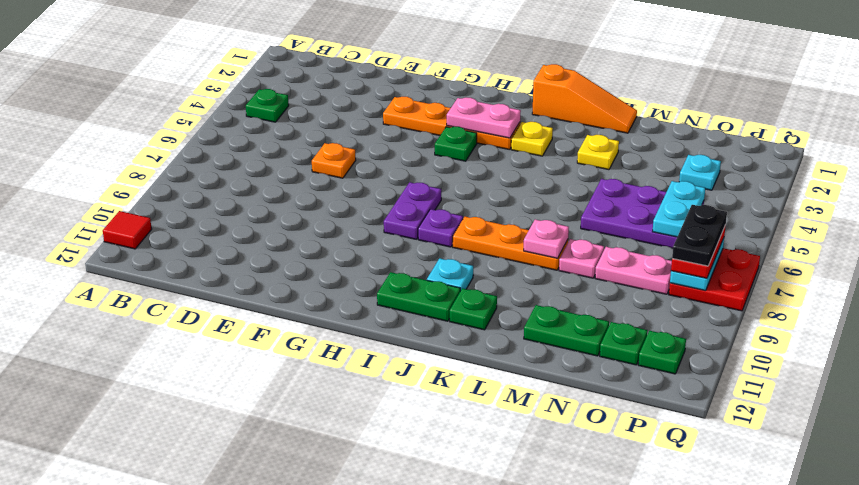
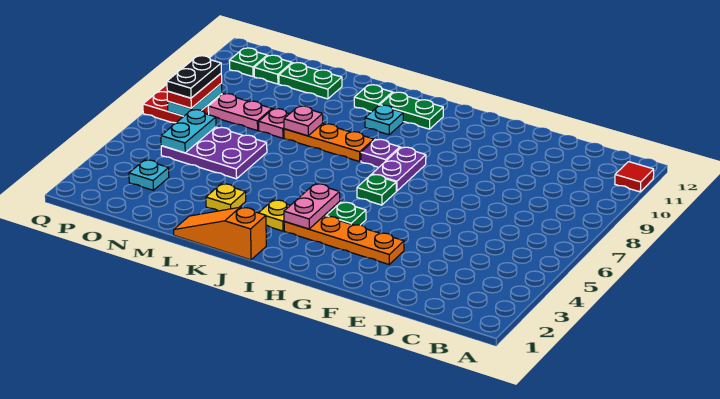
green plate B4 level 1 -> green plate H6 level 1
orange plate E6 level 1 -> none
pink plate H3:I3 level 2 -> pink plate I3:I4 level 2

